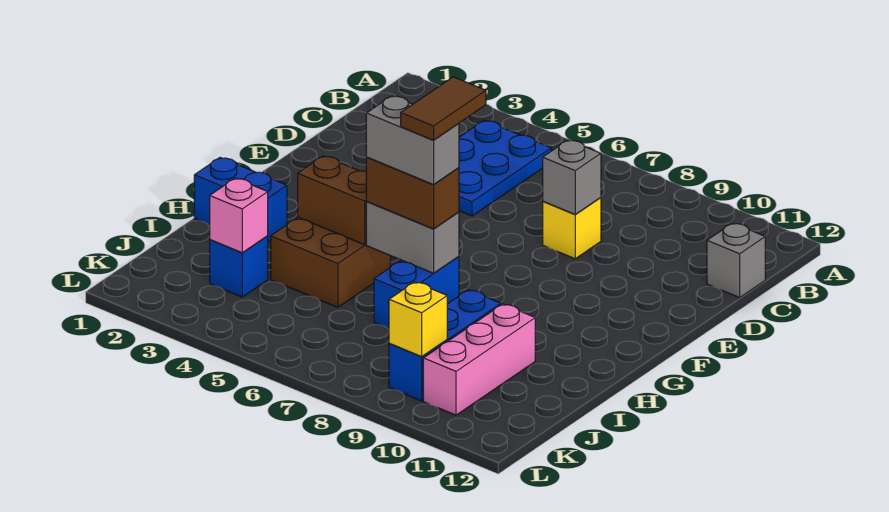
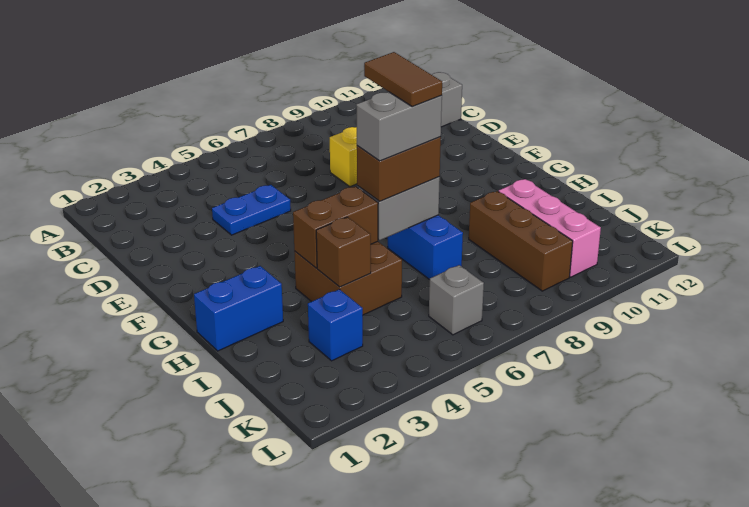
blue plate B4:D5 level 1 -> blue plate D4:D5 level 1
grey brick D8 level 2 -> grey brick K6 level 1
none -> brown brick I4 level 2
blue brick I9:K9 level 1 -> brown brick I9:K9 level 1
pink brick J3 level 2 -> none
yellow brick K9 level 2 -> none

